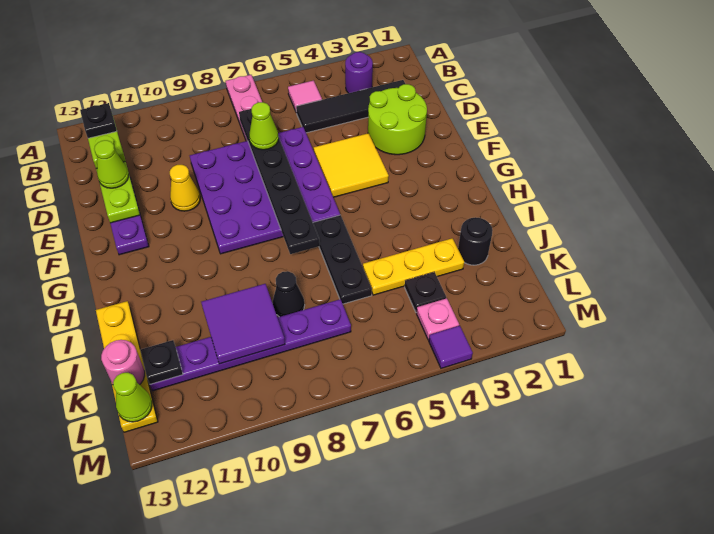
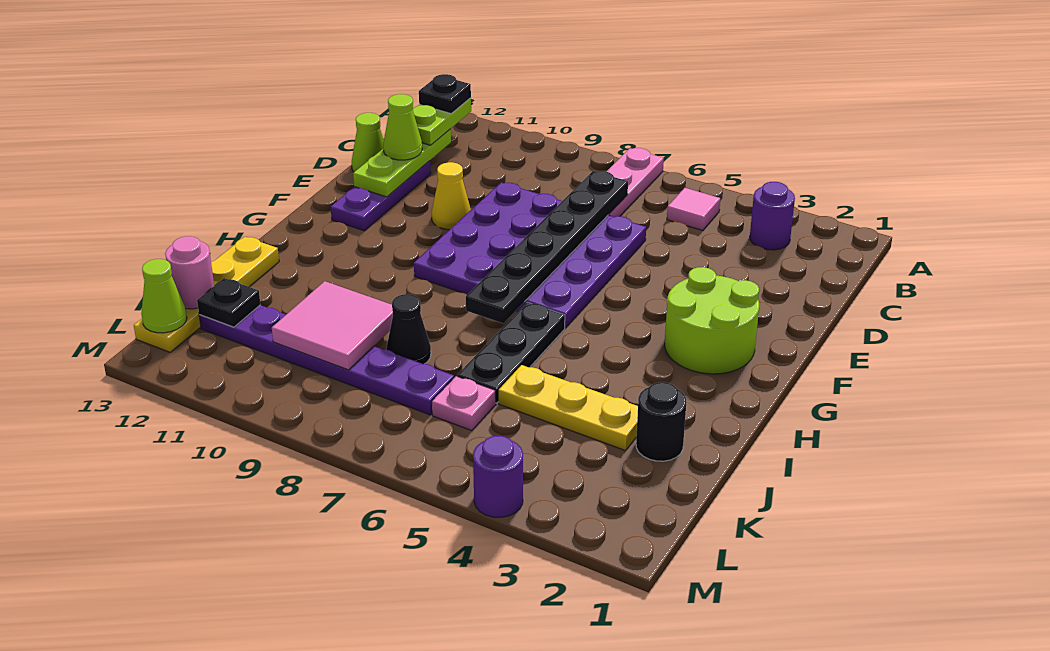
black tile C2:C5 level 1 -> none
lime round brick D2:E3 level 1 -> lime round brick F2:G3 level 1
lime cone D7 level 3 -> lime cone D13 level 1
yellow tile E4:F5 level 1 -> none
purple tile J9:K10 level 2 -> pink tile J9:K10 level 2
black plate K4 level 1 -> none
pink plate L4 level 1 -> pink plate K6 level 1
purple tile M4 level 1 -> purple round brick M4 level 1

